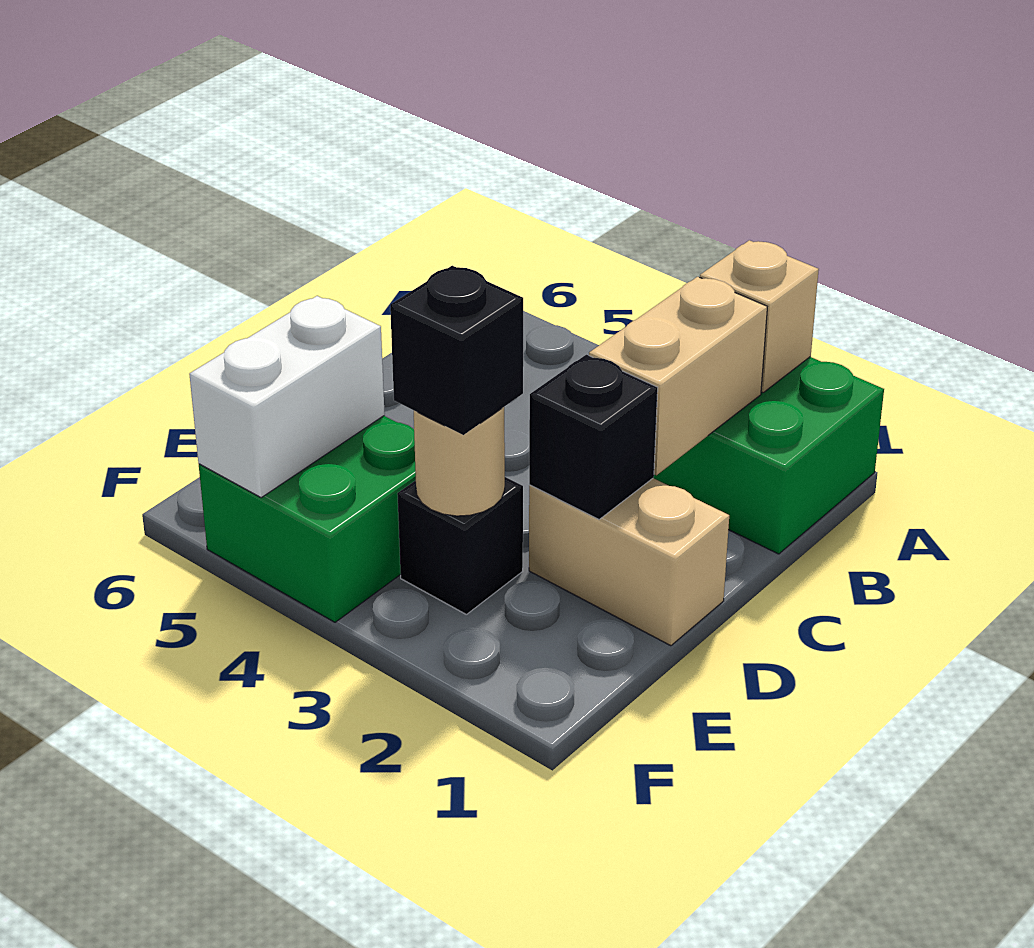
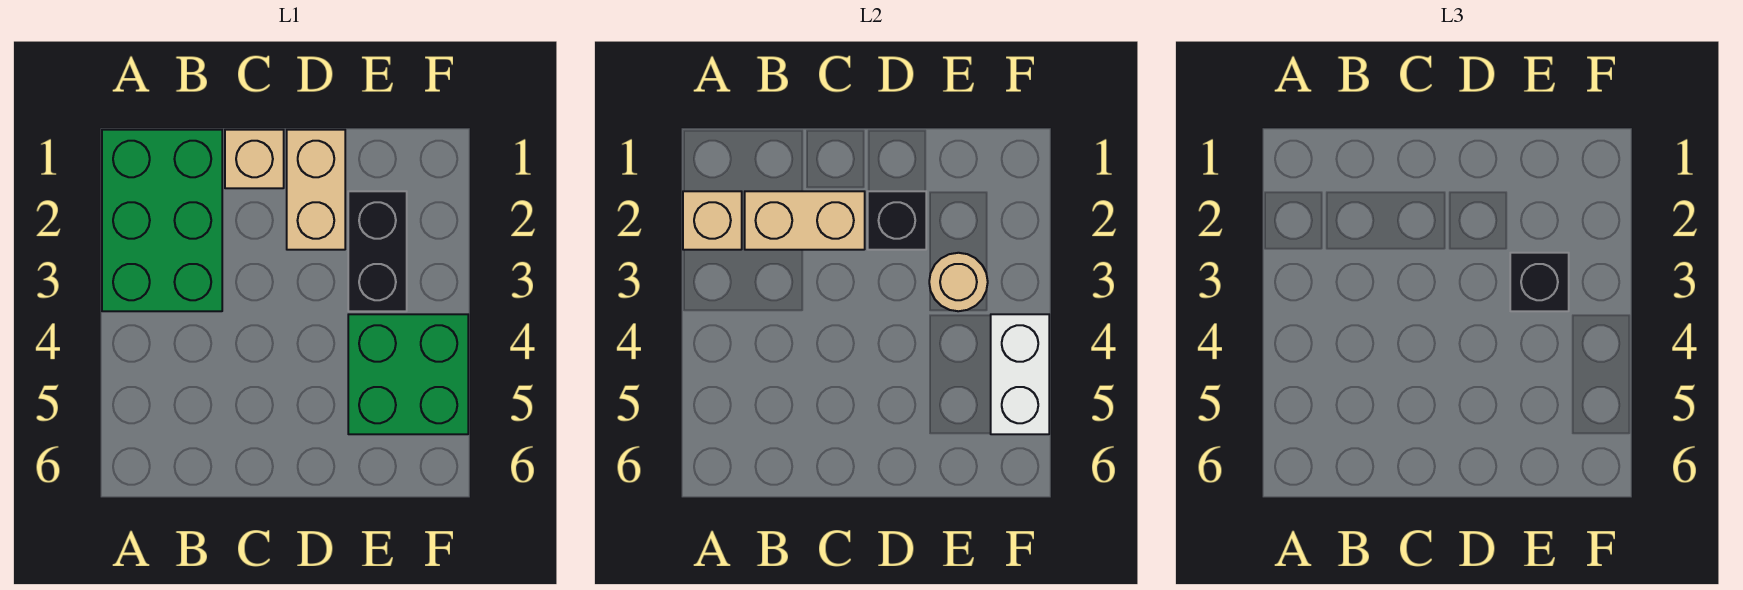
none -> tan brick C1 level 1
black brick E3 level 1 -> black brick E2:E3 level 1
white brick E5:F5 level 2 -> white brick F4:F5 level 2

